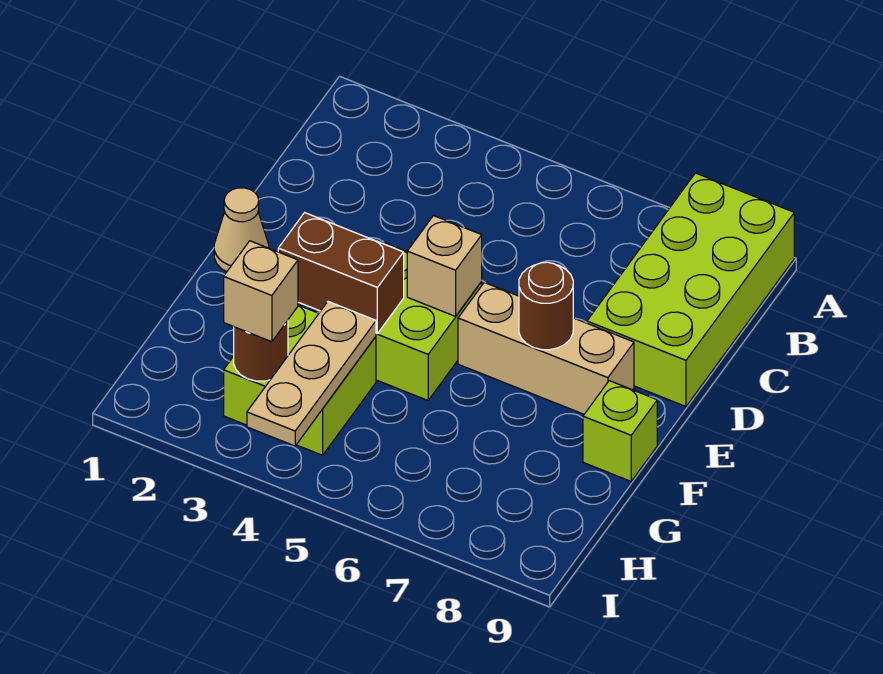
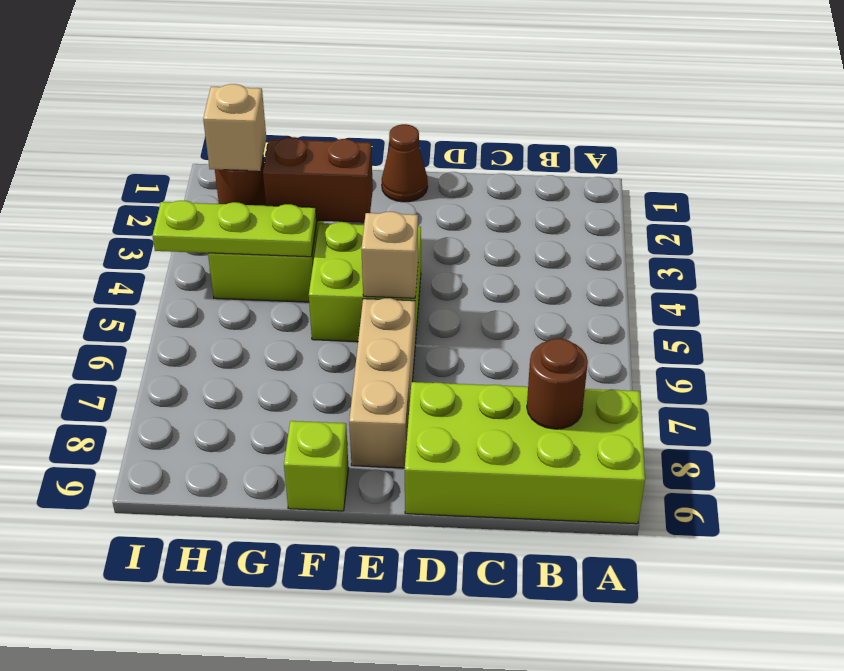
tan cone E1 level 1 -> brown cone E1 level 1
brown round brick E7 level 2 -> brown round brick B8 level 2
brown brick F3:F4 level 2 -> brown brick F3:G3 level 2
tan plate G4:I4 level 2 -> lime plate G4:I4 level 2

